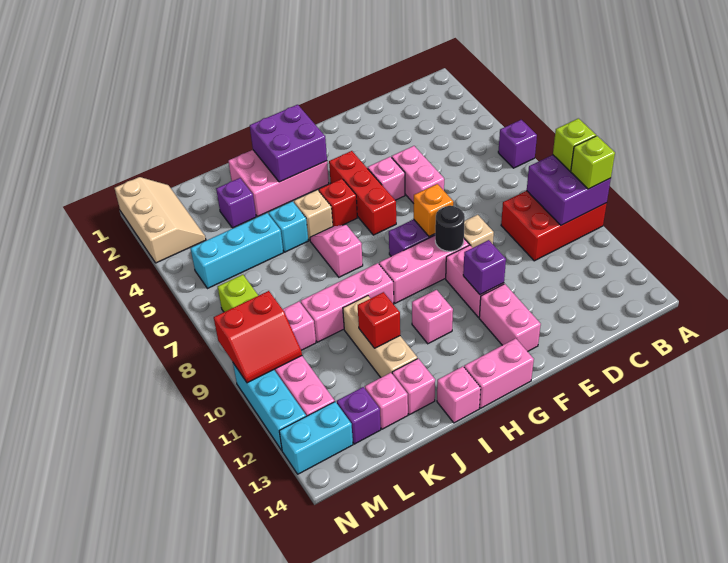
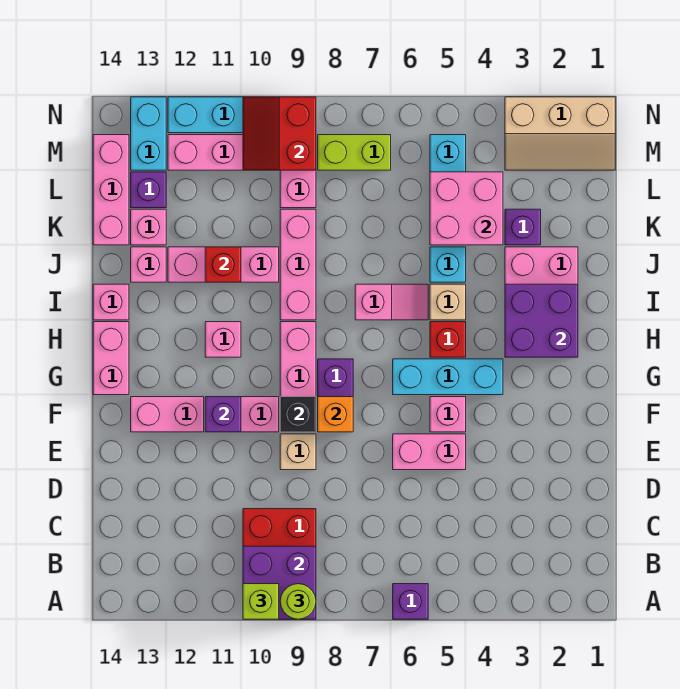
lime brick A9 level 3 -> lime round brick A9 level 3
black round brick F9 level 2 -> black brick F9 level 2
red brick G4:G6 level 1 -> cyan brick G4:G6 level 1
tan brick J10:J12 level 1 -> pink brick J10:J12 level 1
none -> pink brick K4:L5 level 2
none -> pink brick K14:M14 level 1

